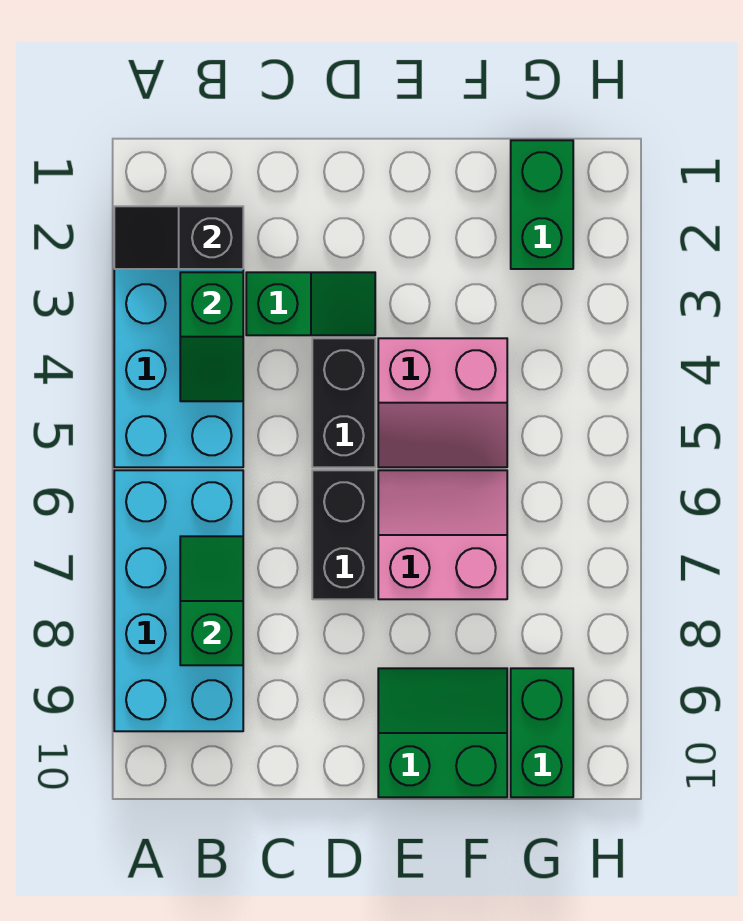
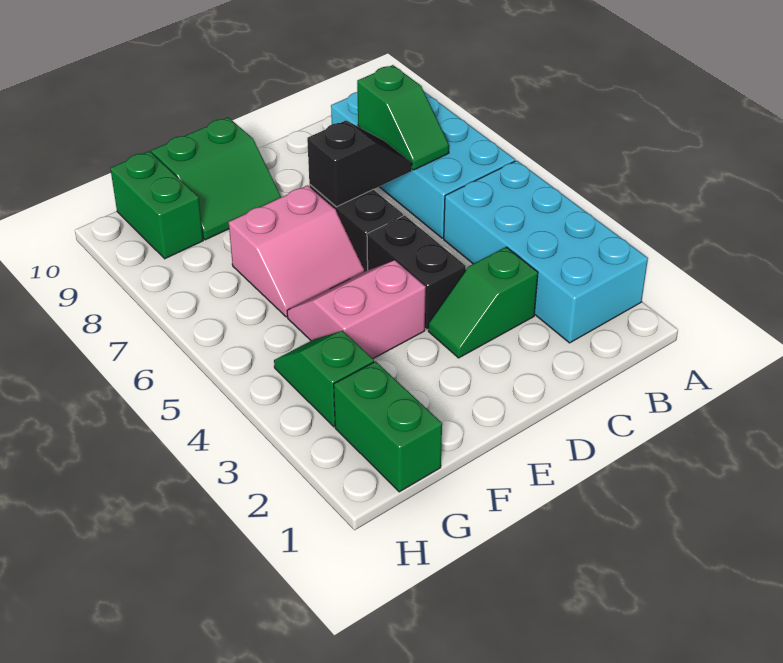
black slope A2:B2 level 2 top B -> black slope C7:D7 level 2 top D
green slope B3:B4 level 2 top 3 -> green slope G3:G4 level 1 top 3

